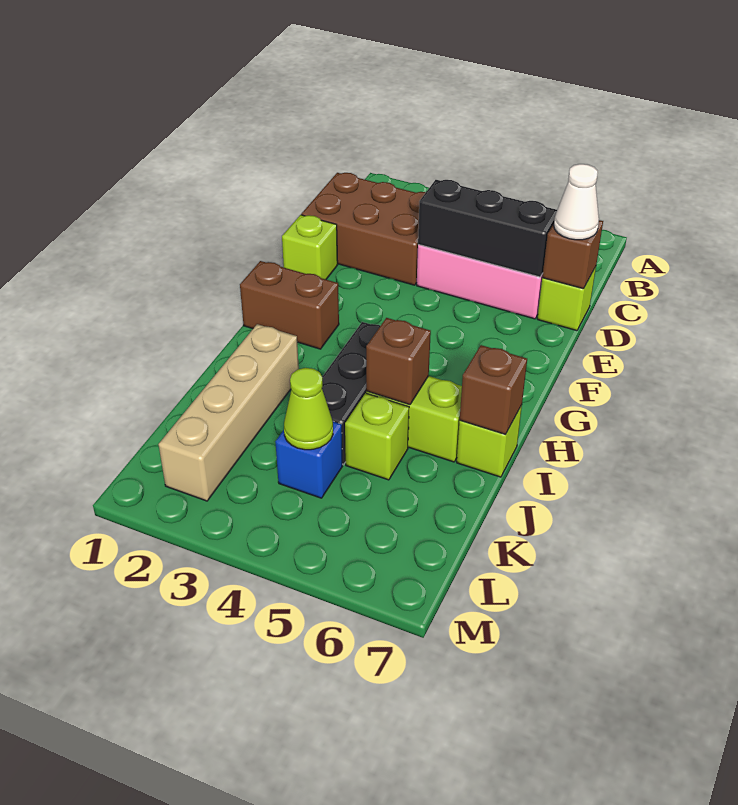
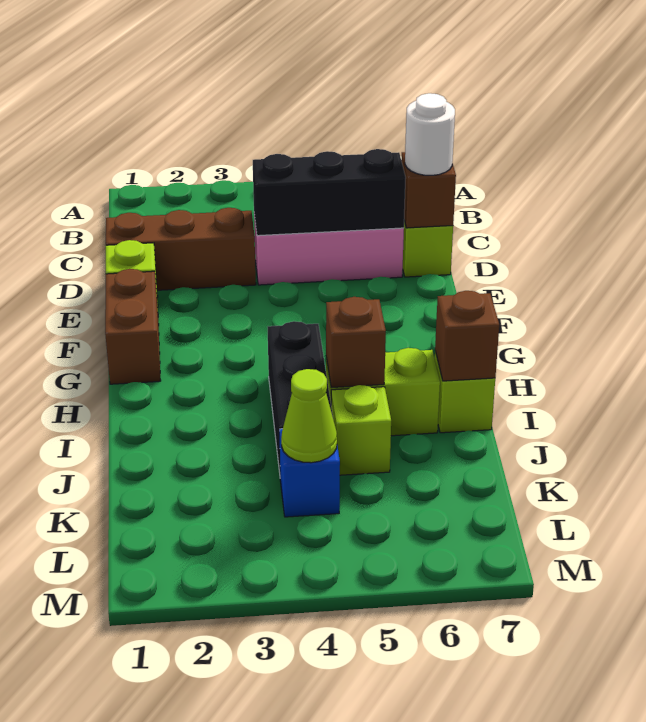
brown brick C1:D3 level 1 -> brown brick D1:D3 level 1
white cone D7 level 3 -> white round brick D7 level 3
brown brick G1:G2 level 1 -> brown brick F1:G1 level 1
tan brick I2:L2 level 1 -> none

